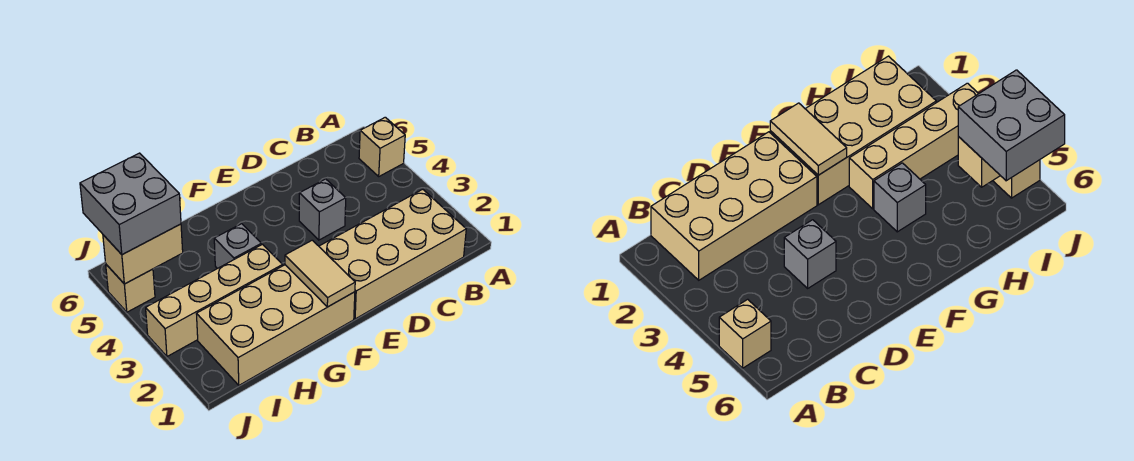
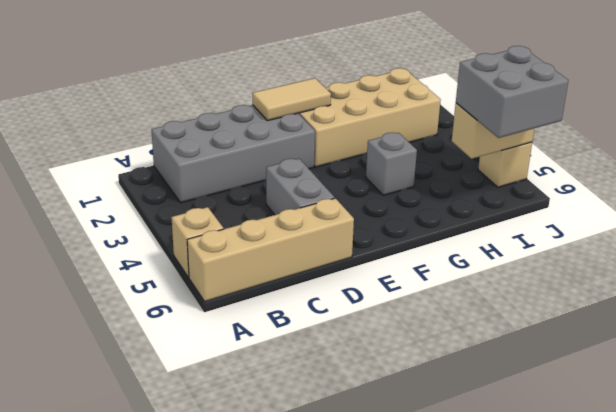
tan brick B1:E2 level 1 -> grey brick B1:E2 level 1
grey brick D4 level 1 -> grey brick D4:D5 level 1
tan tile F1:F2 level 2 -> tan tile E1:F1 level 2
tan brick G3:J3 level 1 -> tan brick A6:D6 level 1

